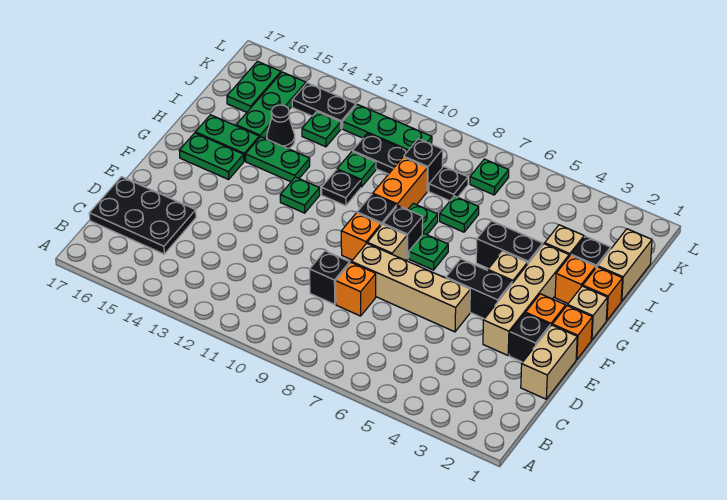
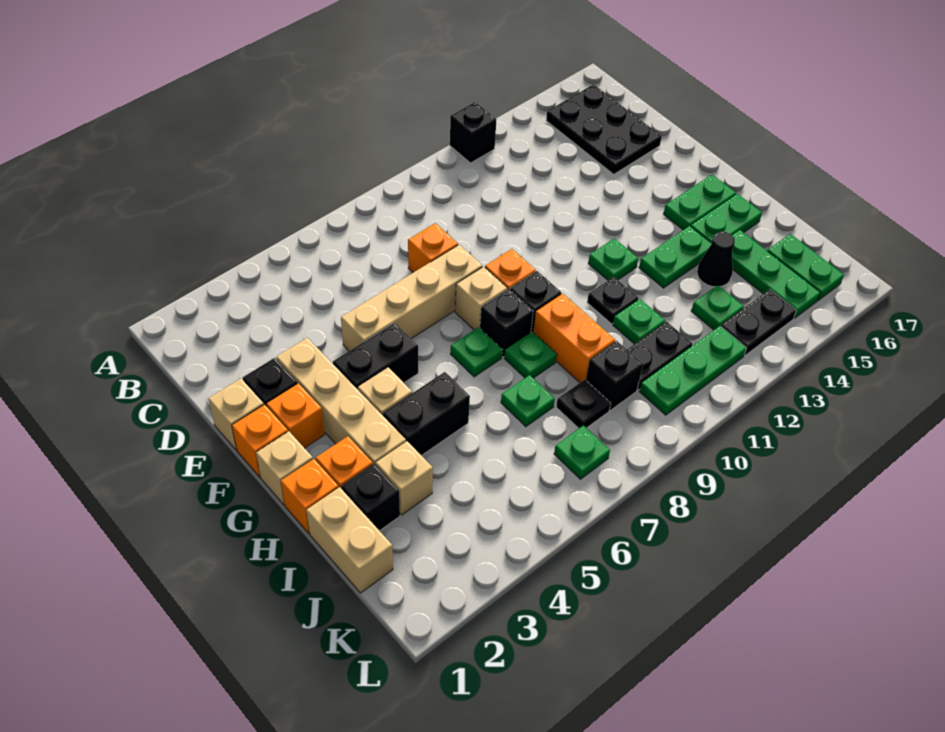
black plate C15:D17 level 1 -> black plate B15:D16 level 1
tan brick D1:E1 level 1 -> tan brick E1 level 1
black brick D9 level 1 -> black brick A12 level 1

